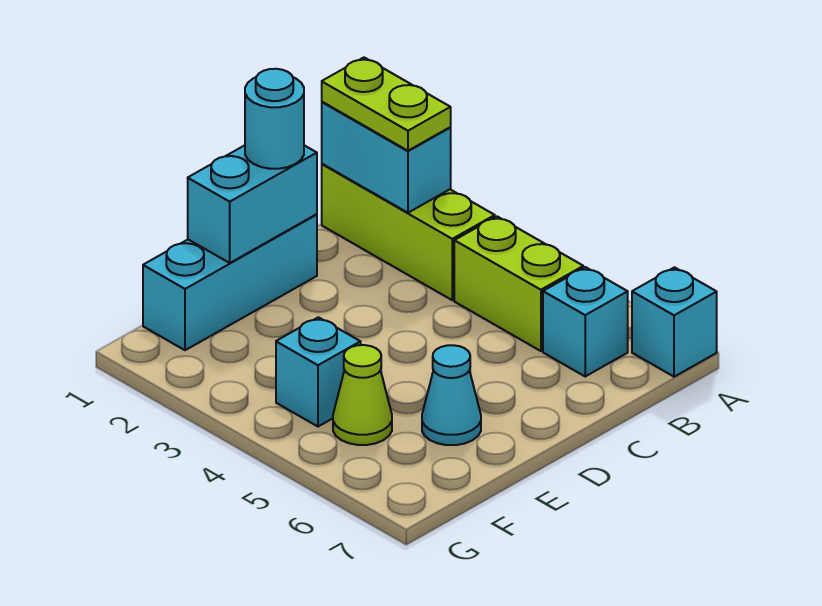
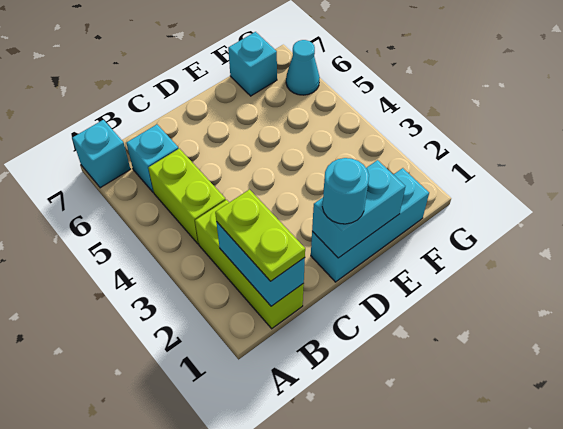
cyan cone E6 level 1 -> cyan cone G6 level 1
cyan brick F4 level 1 -> cyan brick F7 level 1
lime cone F5 level 1 -> none

